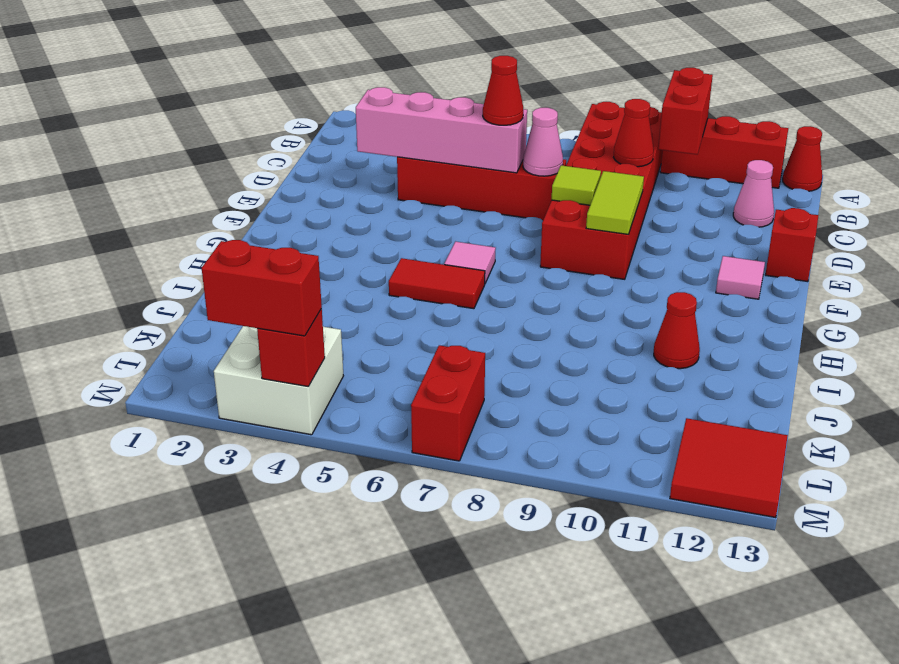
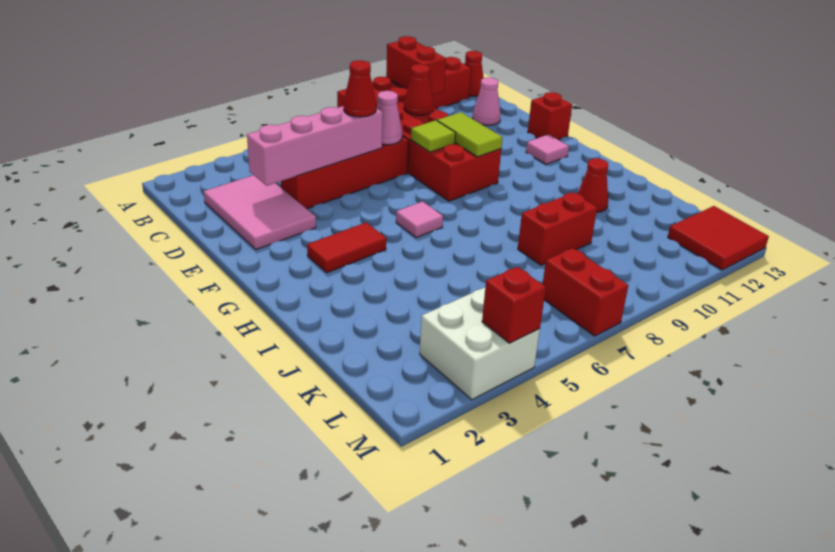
none -> pink tile C2:E3 level 1
red tile H5:H6 level 1 -> red tile G3:G4 level 1
red brick M3:M4 level 3 -> red brick J8:J9 level 1

